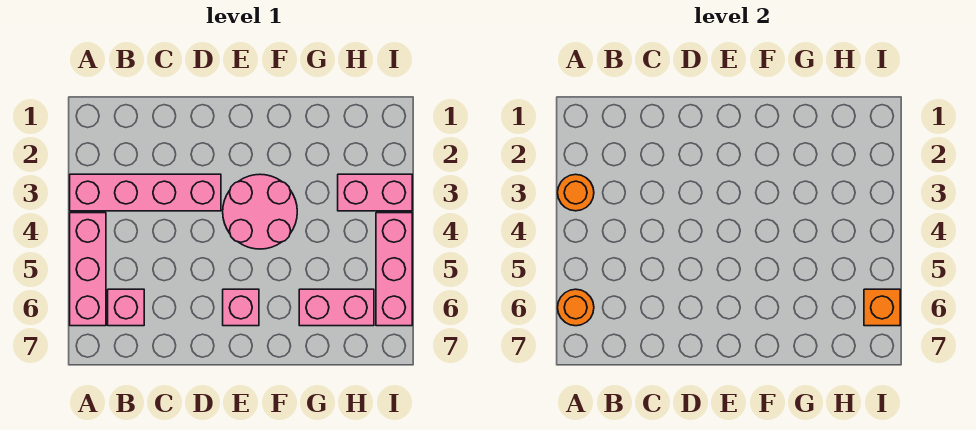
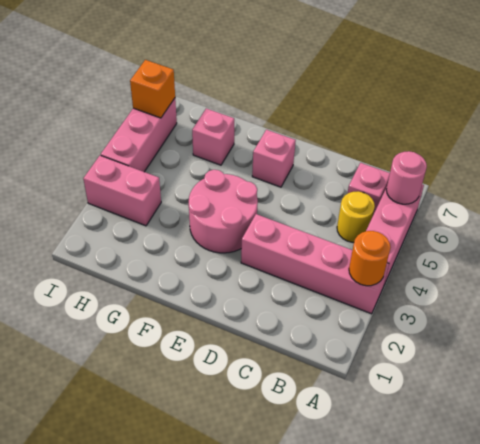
orange round brick A6 level 2 -> pink round brick A6 level 2
none -> yellow round brick B5 level 1
pink brick G6:H6 level 1 -> pink brick G6 level 1

